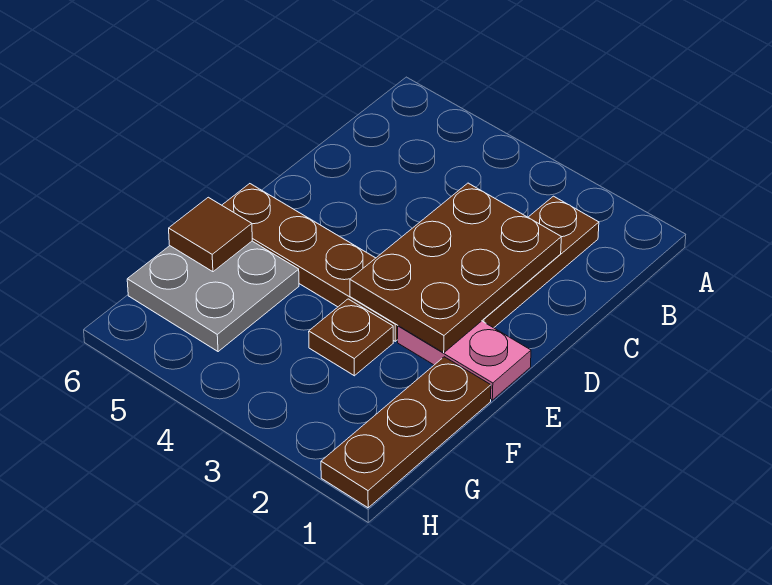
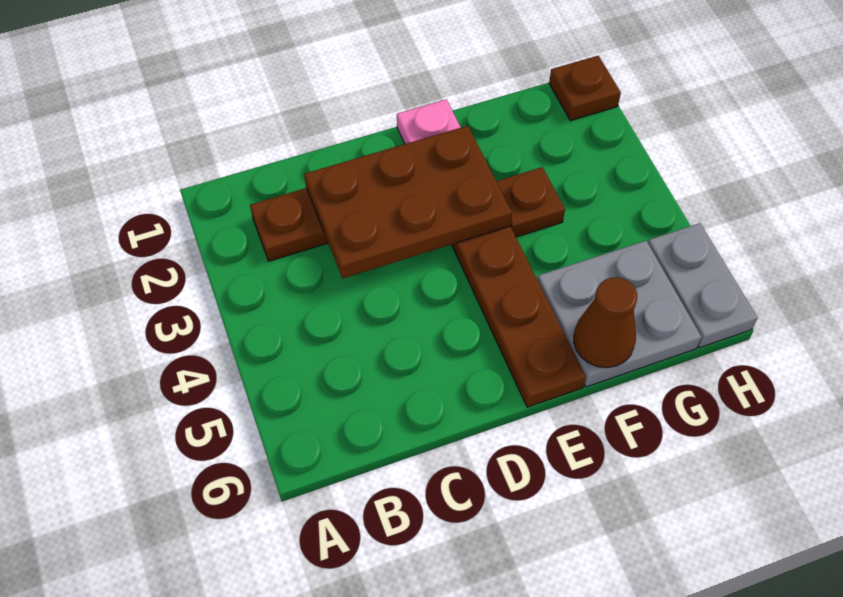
brown plate F1:H1 level 1 -> brown plate H1 level 1
brown tile F6 level 2 -> brown cone F6 level 2
none -> grey plate H5:H6 level 1

